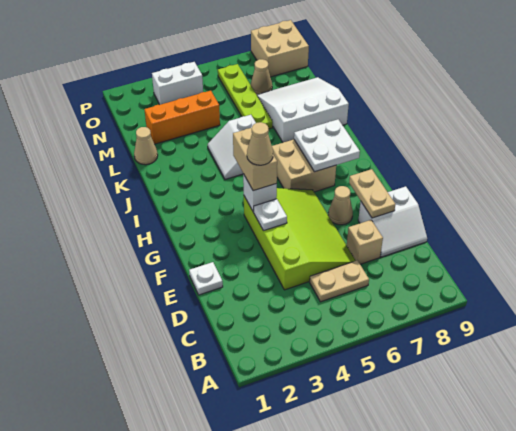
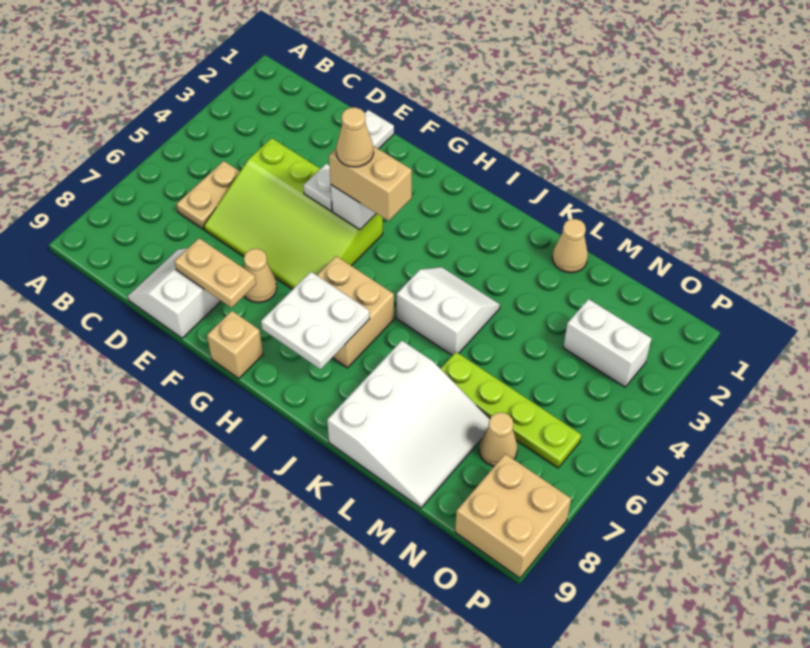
tan brick D7 level 1 -> tan brick G9 level 1
orange brick M2:M4 level 1 -> none
white brick O3:O4 level 1 -> white brick N3:O3 level 1

